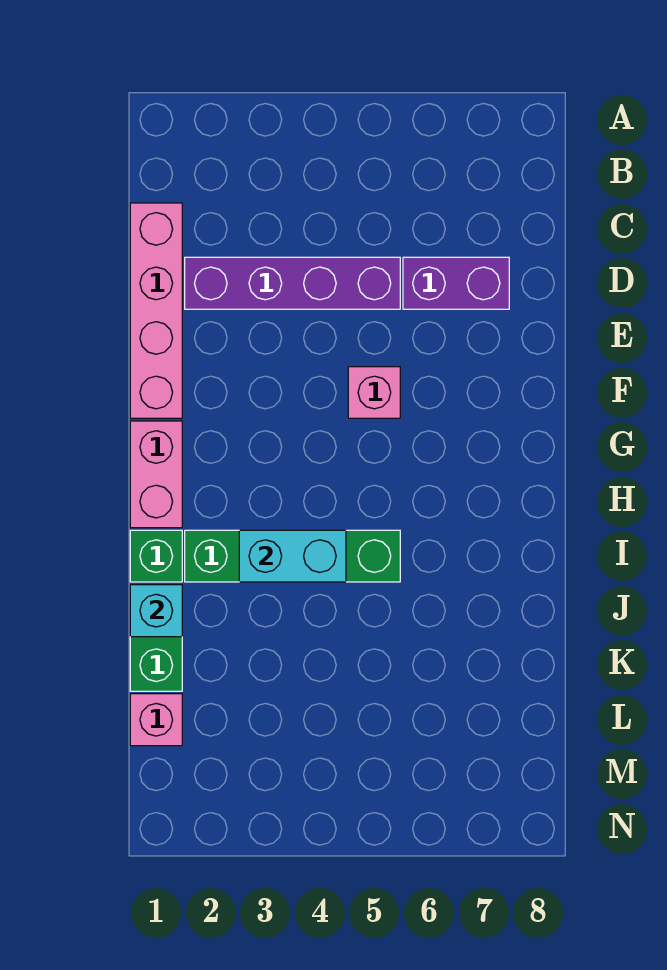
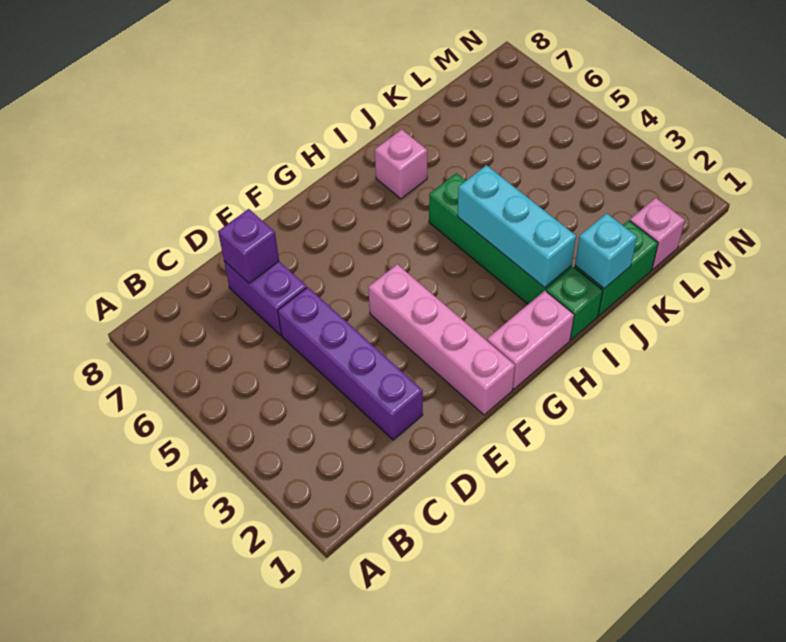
pink brick C1:F1 level 1 -> pink brick F1:F4 level 1
none -> purple brick D7 level 2
pink brick F5 level 1 -> pink brick I7 level 1
cyan brick I3:I4 level 2 -> cyan brick I2:I4 level 2

